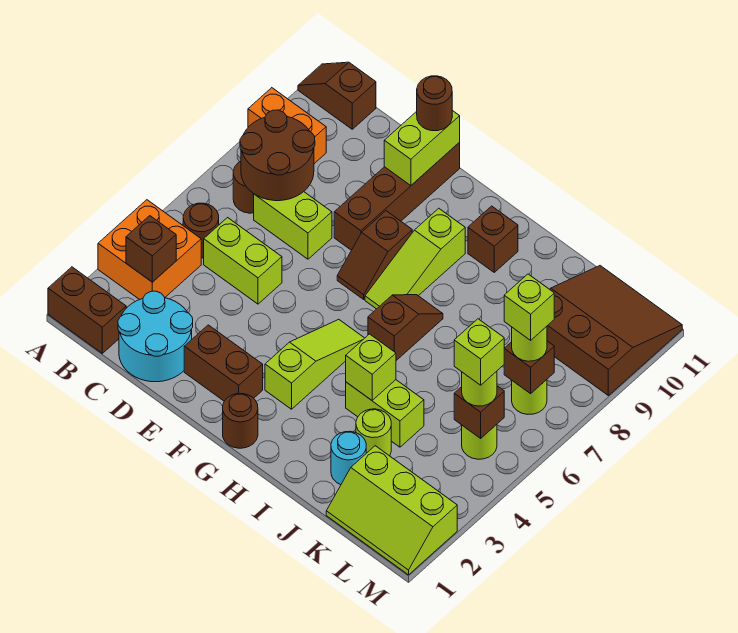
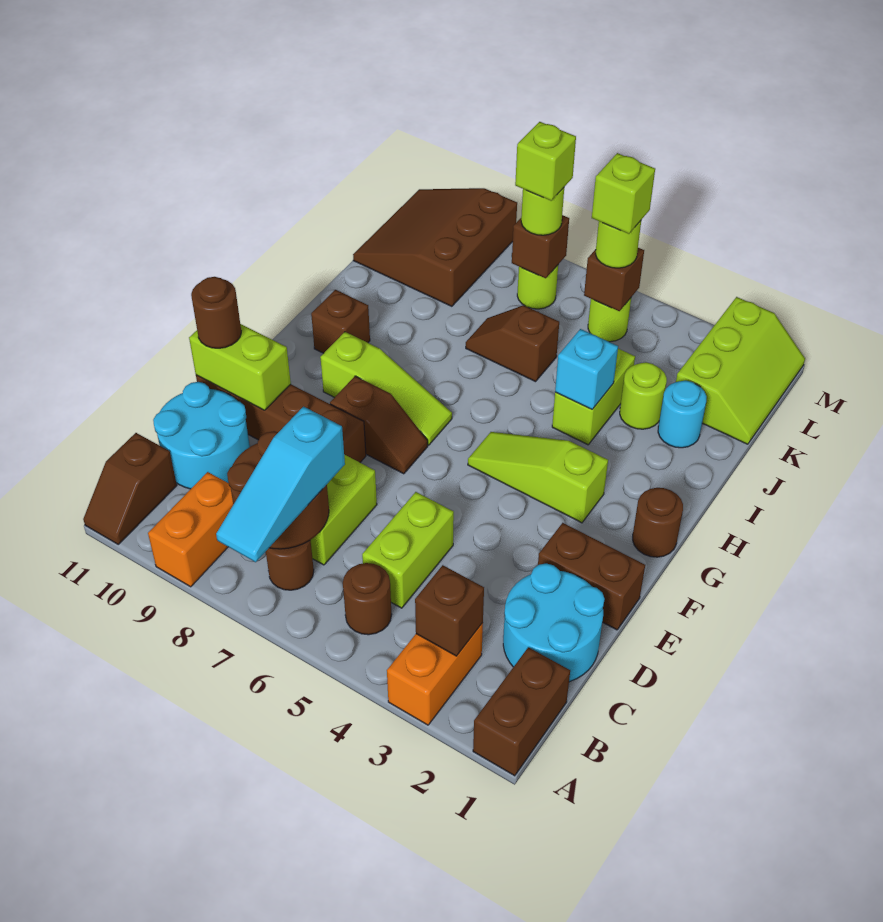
orange brick A3:B4 level 1 -> orange brick A3:B3 level 1
none -> cyan slope A7:C7 level 3 top C
none -> cyan round brick C10:D11 level 1
brown brick E2:F2 level 1 -> brown brick E1:E2 level 1
brown slope H6:H7 level 1 top 6 -> brown slope J6:J7 level 1 top 6
lime brick I4 level 2 -> cyan brick I4 level 2

